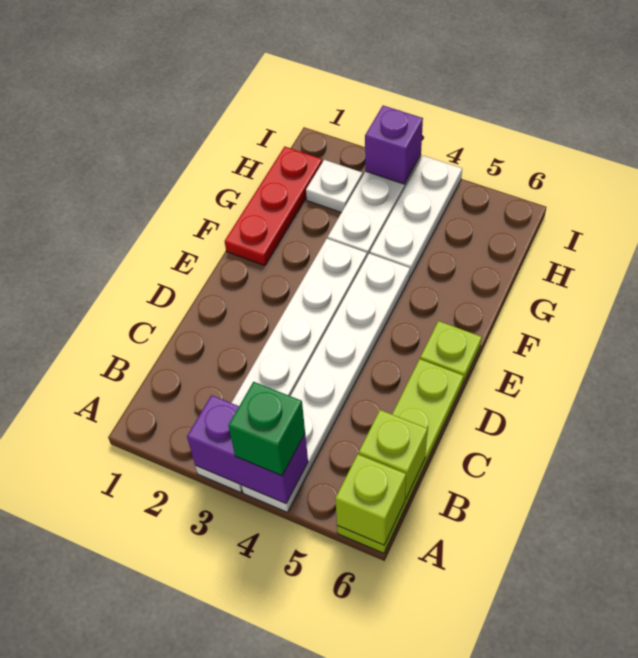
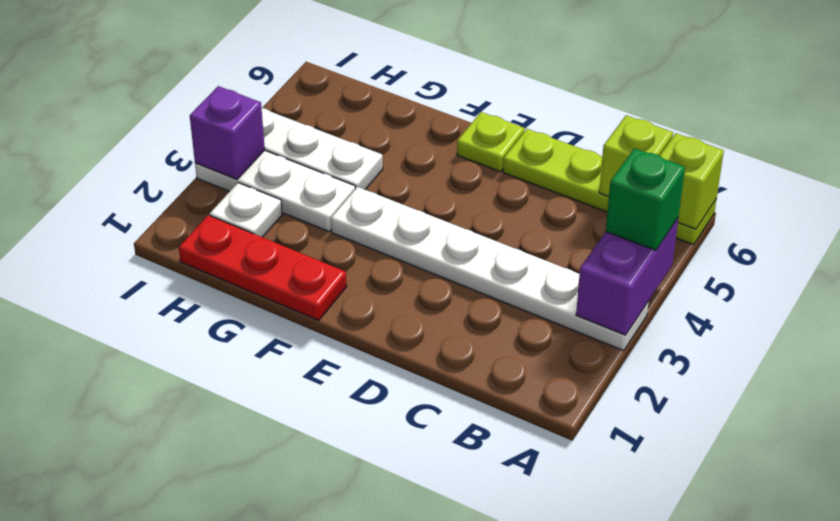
white plate A4:F4 level 1 -> none

